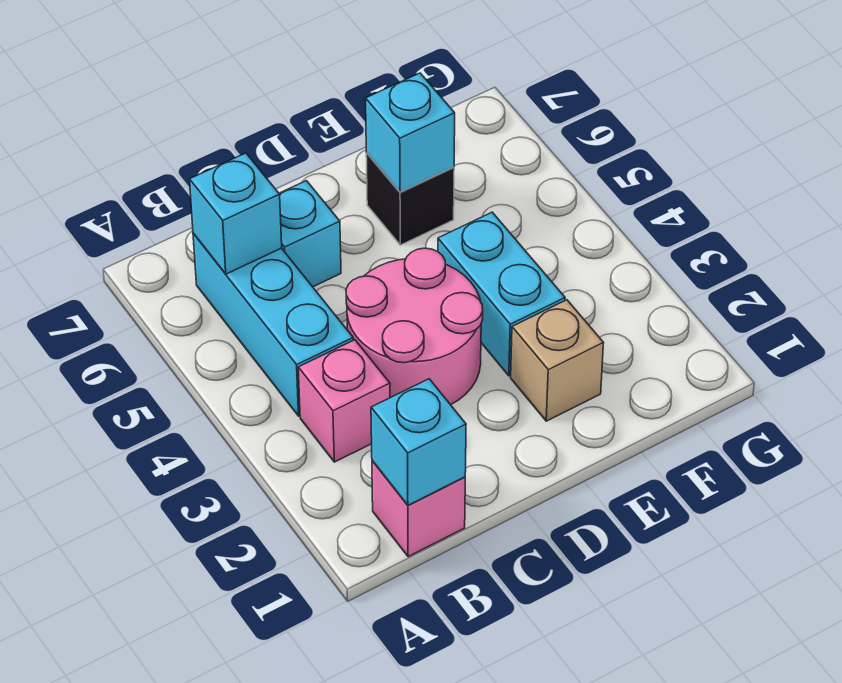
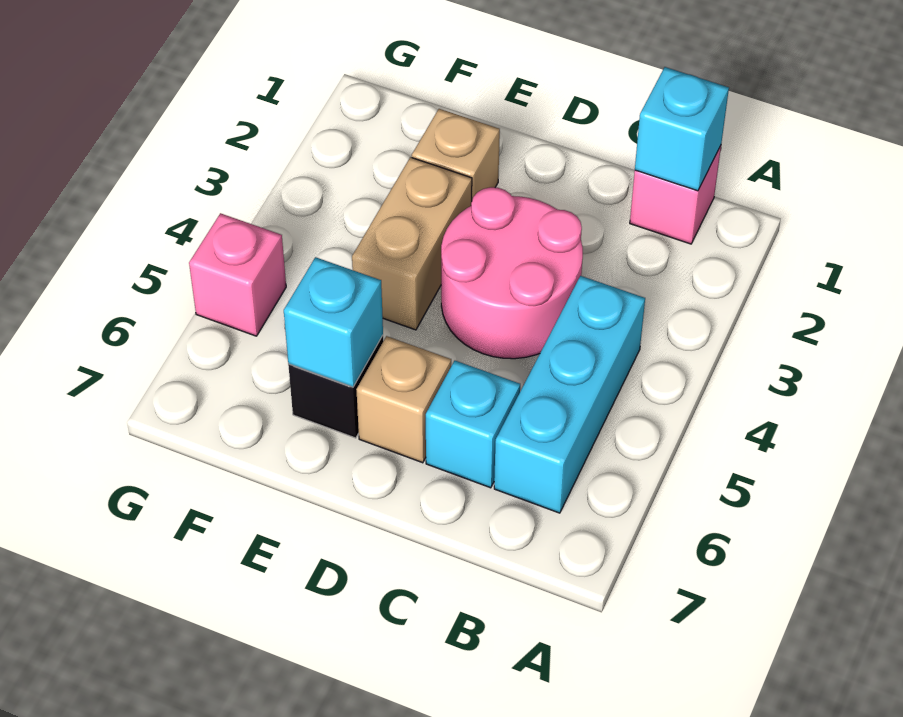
pink brick B3 level 1 -> pink brick G5 level 1
cyan brick B6 level 2 -> none
none -> tan brick D6 level 1
cyan brick E3:E4 level 1 -> tan brick E3:E4 level 1

